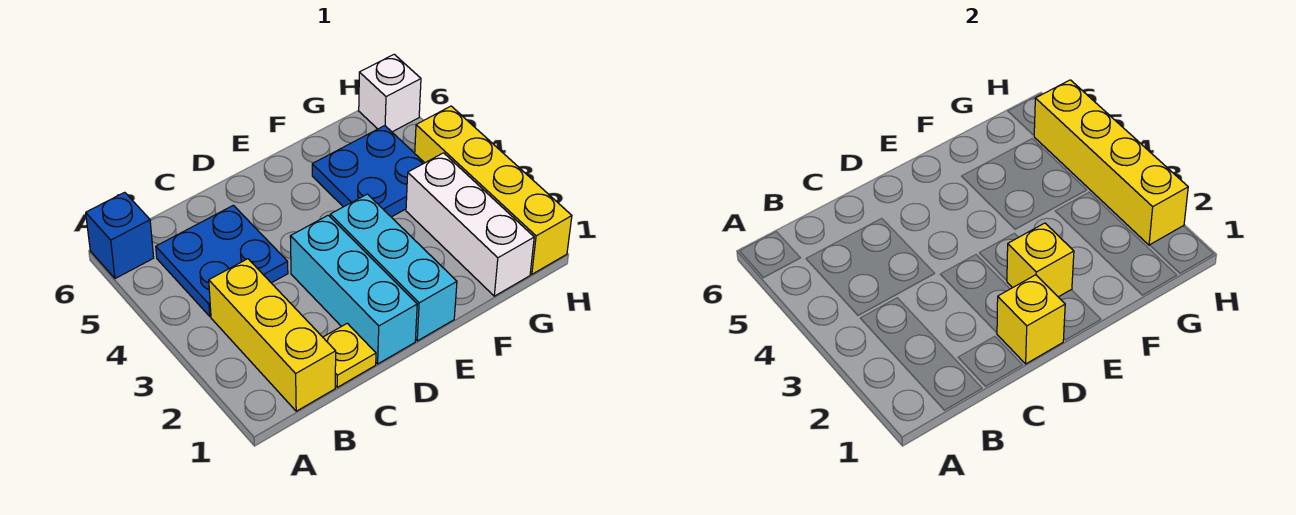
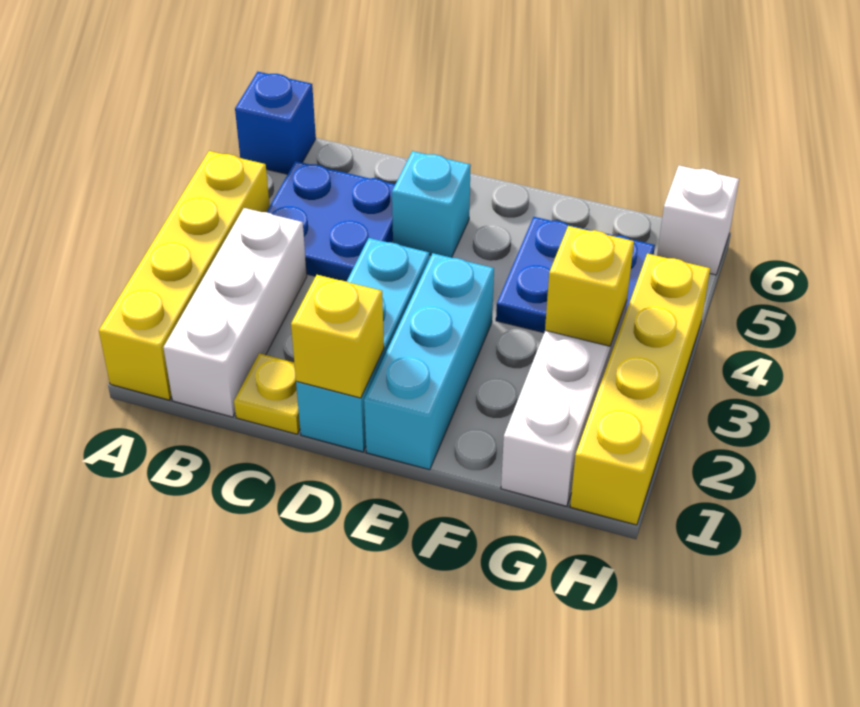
yellow brick B1:B3 level 1 -> white brick B1:B3 level 1
none -> cyan brick D5 level 1
yellow brick E2 level 2 -> yellow brick G3 level 2
yellow brick H2:H5 level 2 -> yellow brick A1:A4 level 1

